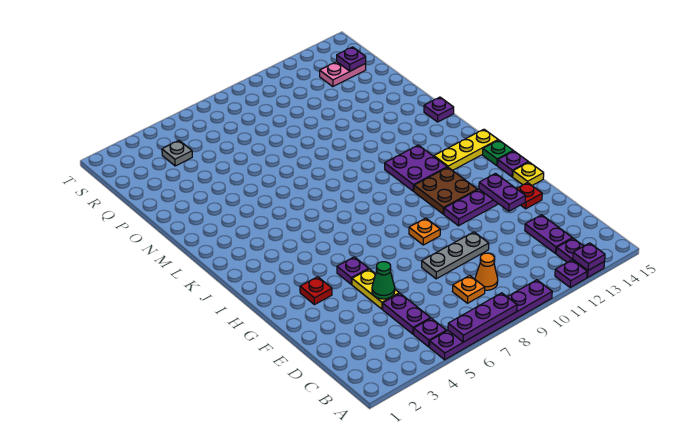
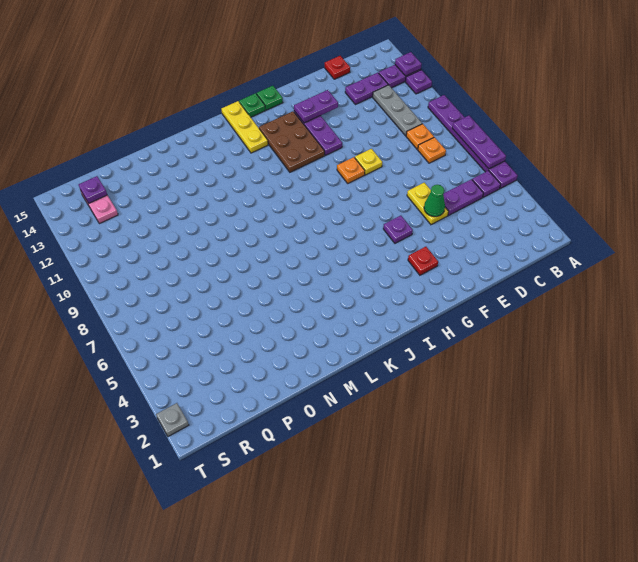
orange cone C9 level 1 -> orange plate C9 level 1
yellow plate E5:F5 level 1 -> yellow plate E5:E6 level 1
grey plate E8:E10 level 1 -> grey plate C10:C12 level 1
red plate F14 level 1 -> red plate D15 level 1
yellow plate G15 level 1 -> yellow plate F9 level 1
brown plate H11:I12 level 1 -> brown plate H11:I13 level 1
purple plate H15 level 1 -> green plate H15 level 1
purple plate J11:K12 level 1 -> none
purple plate M15 level 1 -> none
grey plate R4 level 1 -> grey plate T2 level 1

